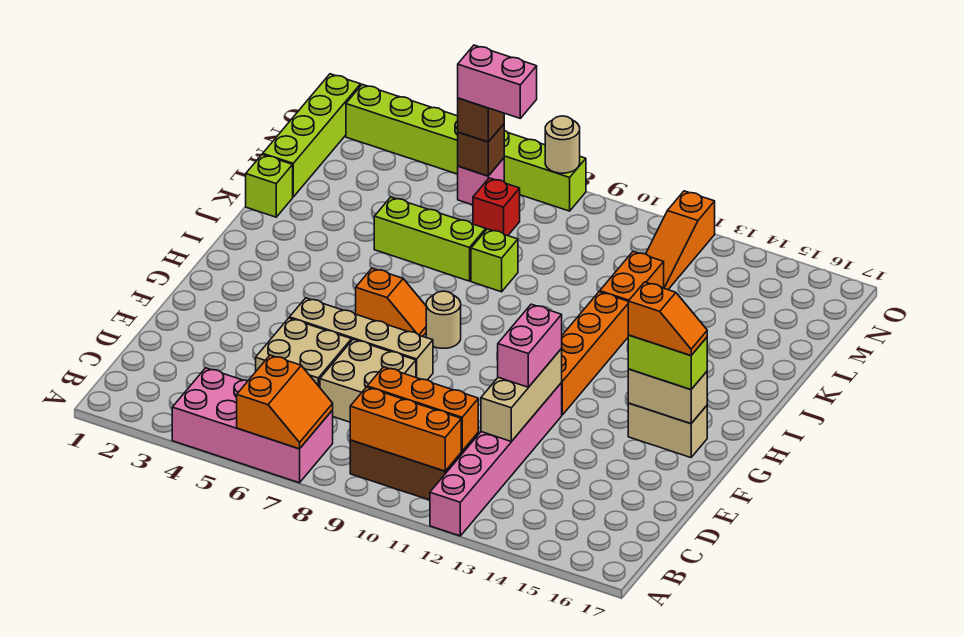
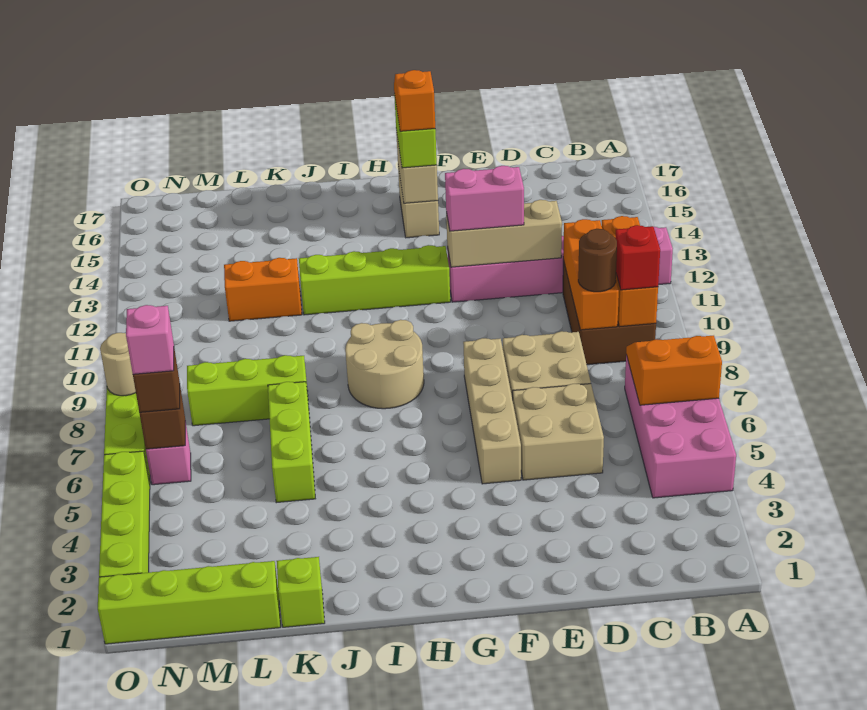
none -> brown round brick C9 level 3
orange brick G12:J12 level 1 -> lime brick G12:J12 level 1
orange slope H6:H7 level 1 top 6 -> none
tan round brick H8 level 1 -> tan round brick H8:I9 level 1
lime brick K8 level 1 -> lime brick K8:M8 level 1
red brick M7 level 1 -> red brick B9 level 3
orange slope M12:O12 level 1 top O -> none
pink brick N6:N7 level 4 -> pink brick N6 level 4

